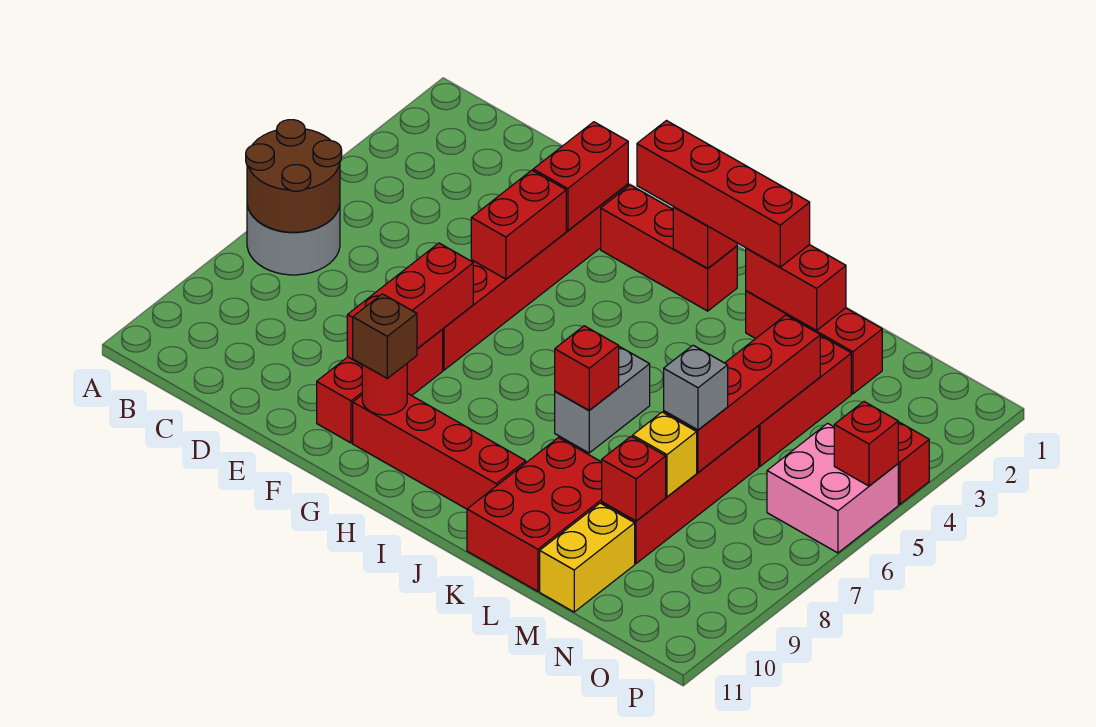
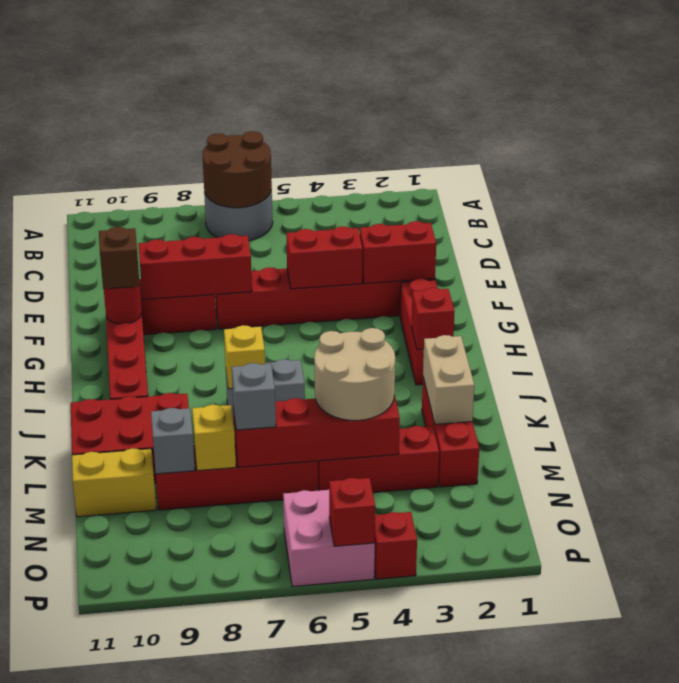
red brick H2:K2 level 3 -> none
red brick J7 level 2 -> yellow brick J7 level 2
red brick K2:L2 level 2 -> tan brick K2:L2 level 2
none -> tan round brick L4:M5 level 3
red brick M9 level 2 -> grey brick M9 level 2

